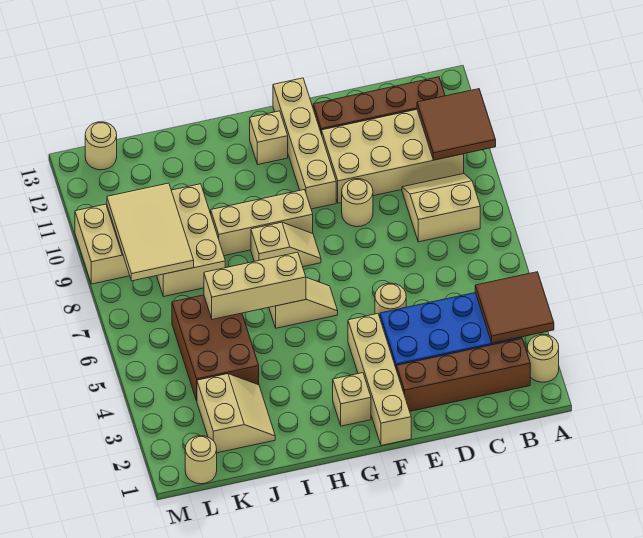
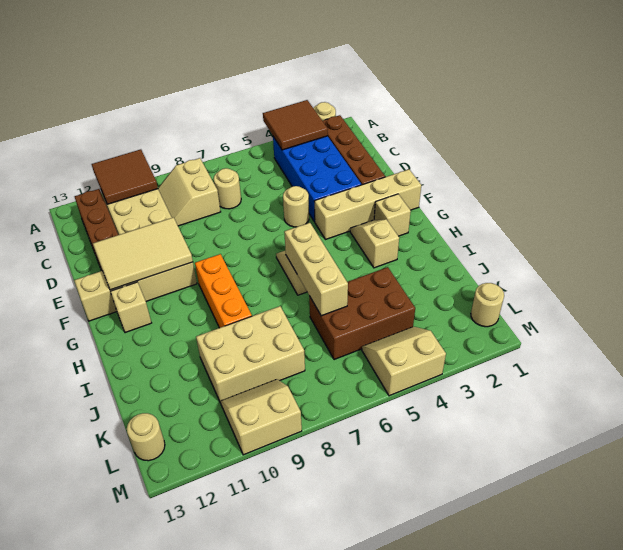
tan round brick E9 level 1 -> tan round brick C7 level 1
tan slope G8:H8 level 1 top H -> tan slope G3:H3 level 1 top H
tan brick G9:I9 level 1 -> orange brick G9:I9 level 1
tan slope J2:K3 level 1 top K -> tan slope L4:M5 level 1 top M
tan tile K8:L10 level 2 -> tan tile E10:F12 level 2

